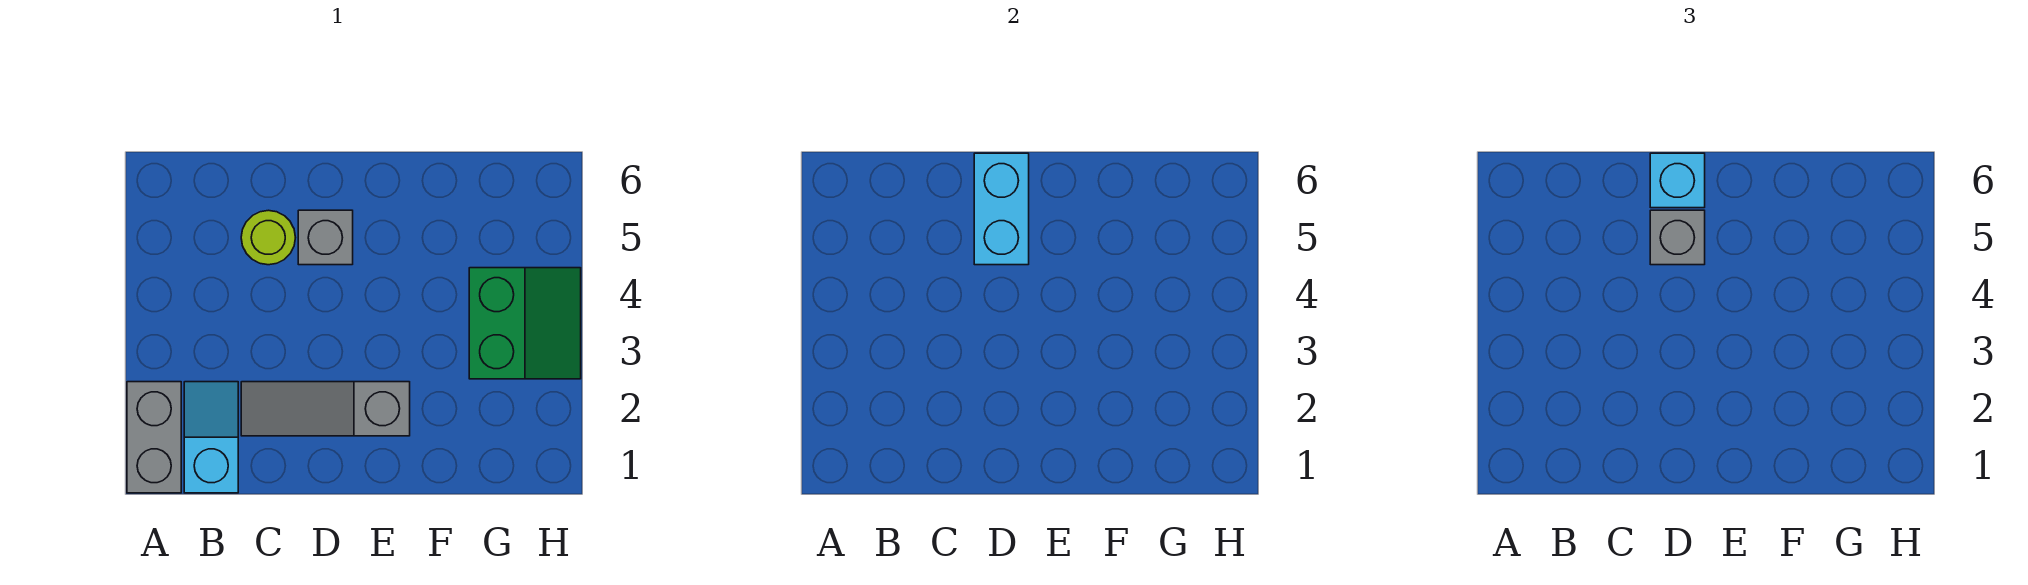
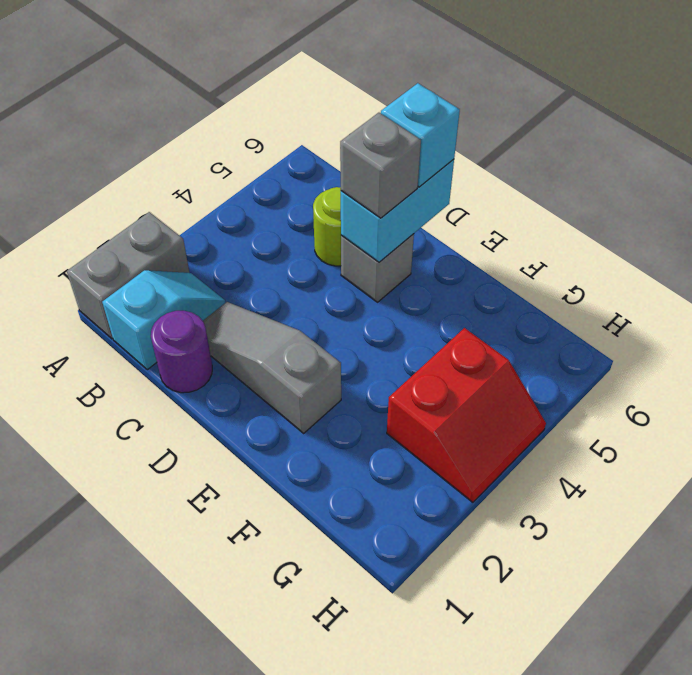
none -> purple round brick C1 level 1
green slope G3:H4 level 1 top G -> red slope G3:H4 level 1 top G

